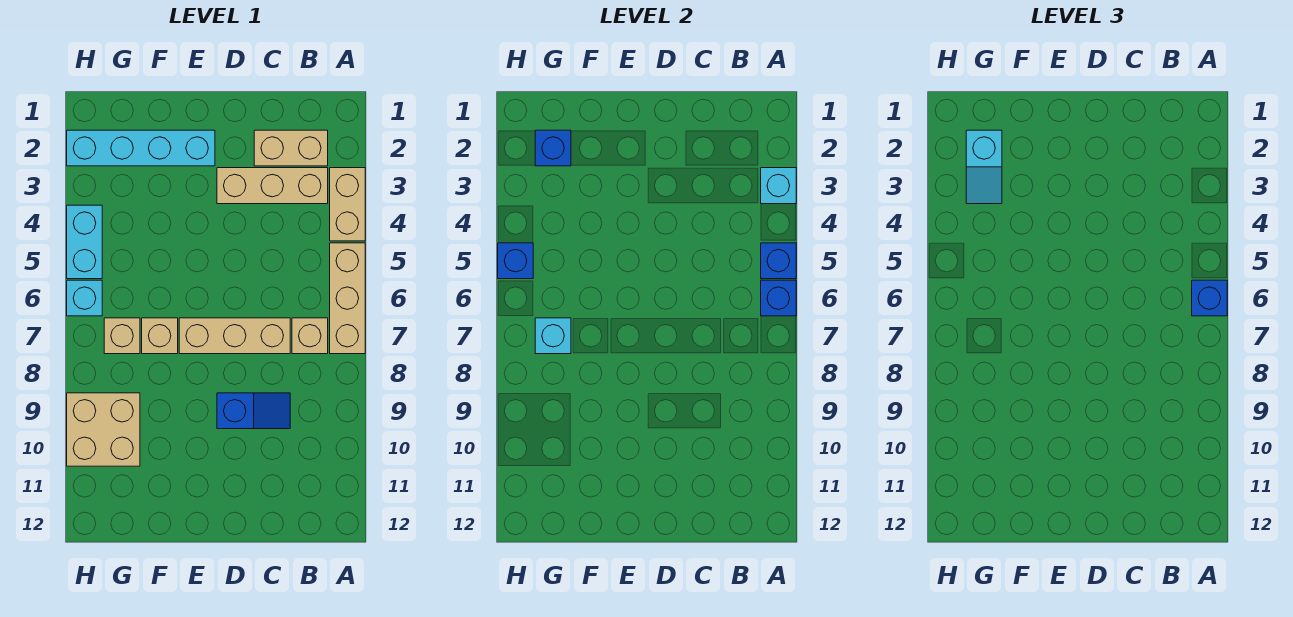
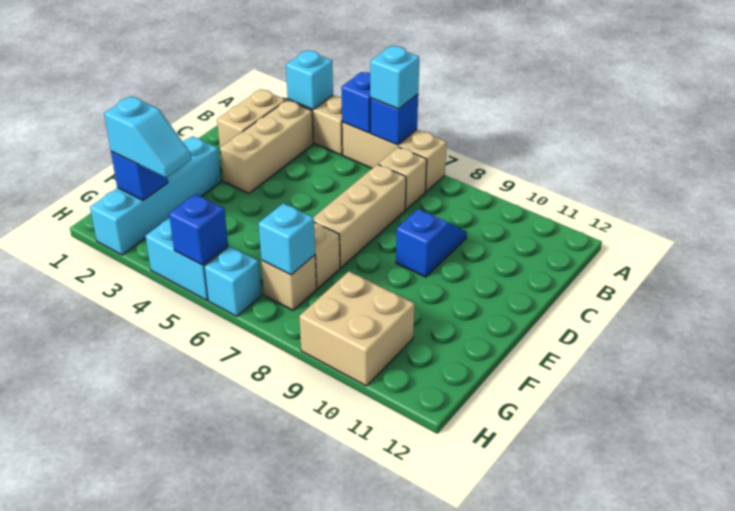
blue brick A6 level 3 -> cyan brick A6 level 3

